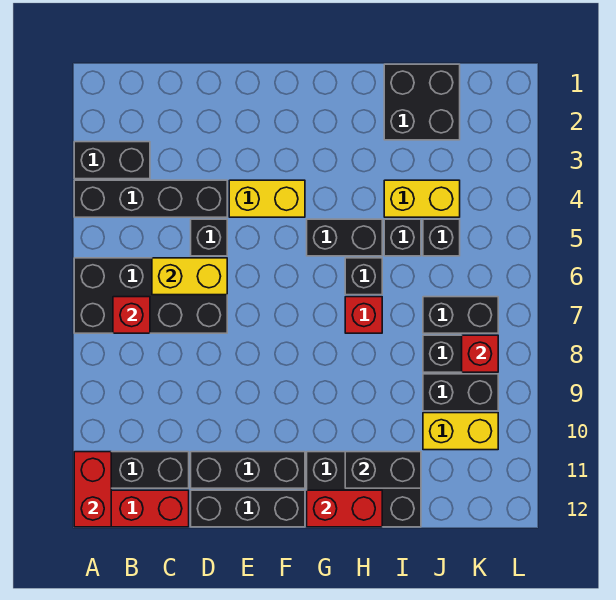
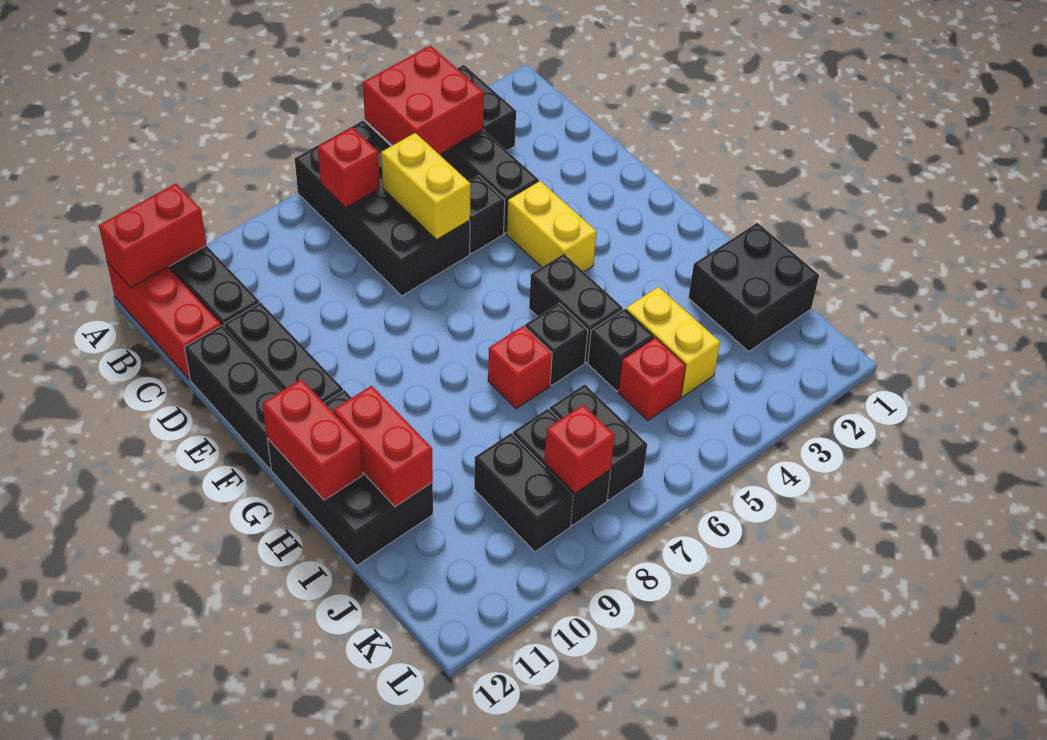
none -> red brick A4:B5 level 2
black brick H11:I11 level 2 -> red brick H11:I11 level 2
black brick J5 level 1 -> red brick J5 level 1
yellow brick J10:K10 level 1 -> none

